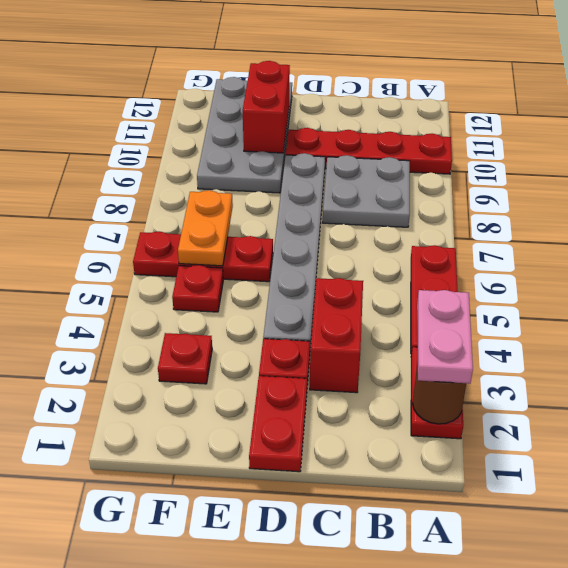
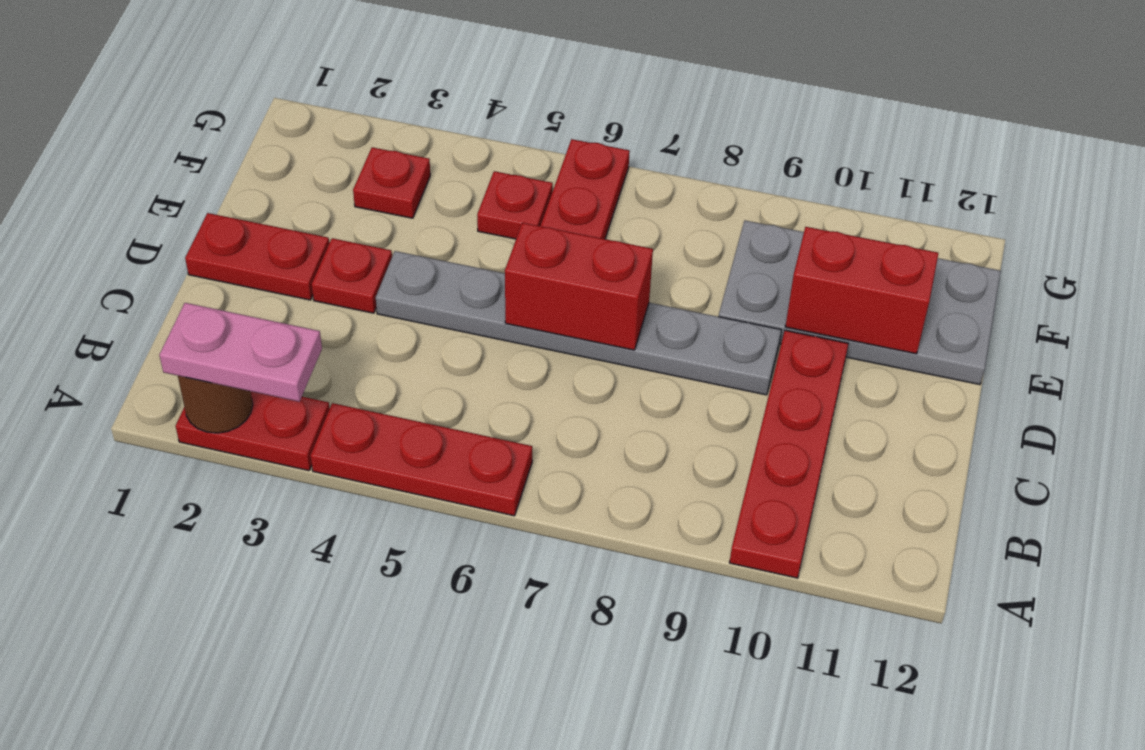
grey plate B8:C9 level 1 -> none
red brick C3:C4 level 1 -> red brick D6:D7 level 2
orange plate F6:F7 level 2 -> none

